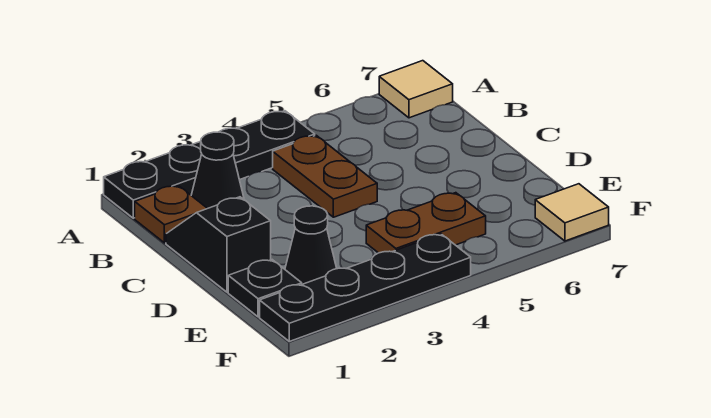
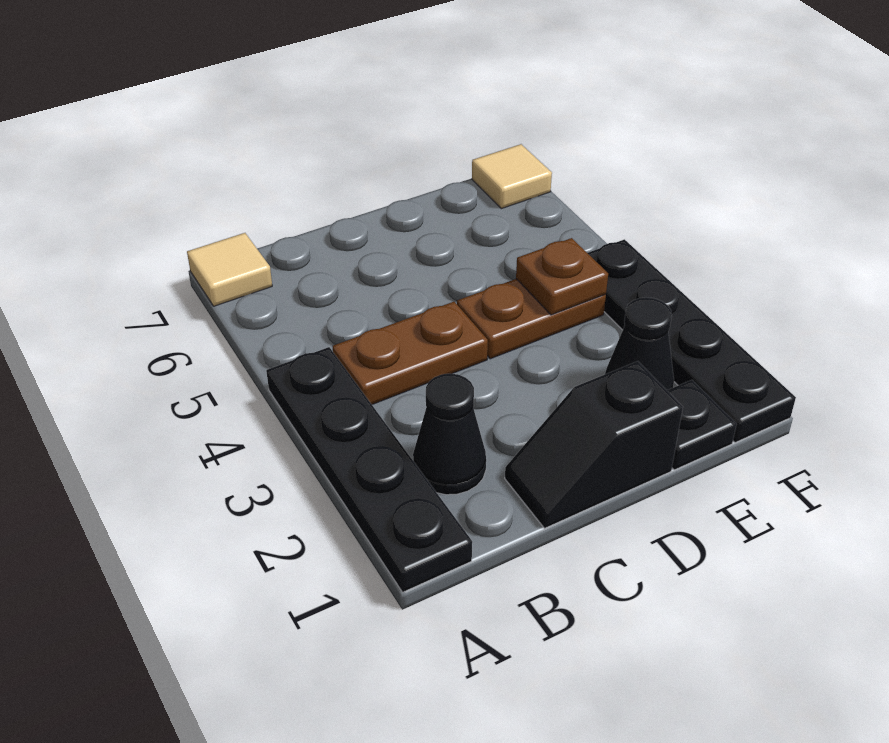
brown plate B1 level 1 -> brown plate E4 level 2
brown plate E4:E5 level 1 -> brown plate D4:E4 level 1

